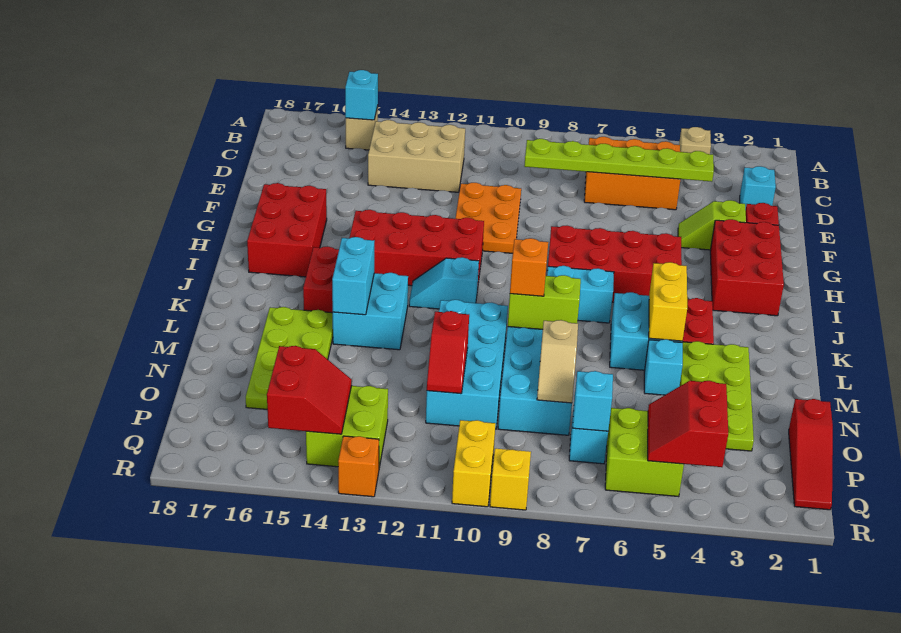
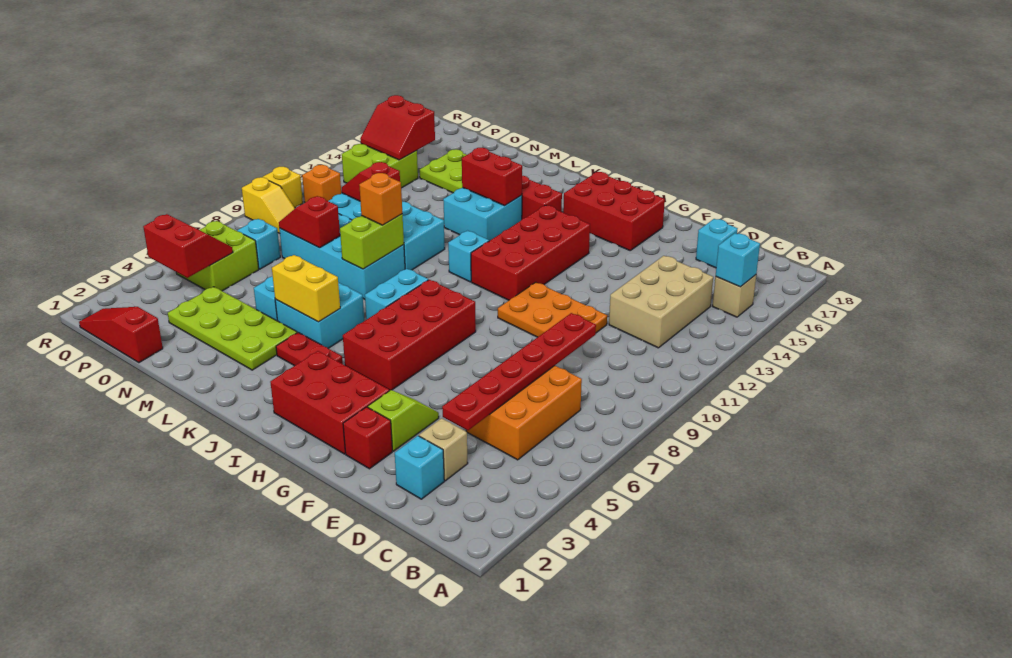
tan brick B4 level 1 -> tan brick D3 level 1
lime plate D4:D9 level 2 -> red plate D4:D9 level 2
cyan brick K14:L14 level 2 -> red brick K14:L14 level 2
tan slope N8:O8 level 2 top N -> red slope N8:O8 level 2 top N
cyan brick P7 level 2 -> cyan brick D17 level 1
yellow brick Q10:R10 level 1 -> yellow brick R10 level 1
orange brick R13 level 1 -> orange brick Q11 level 1

